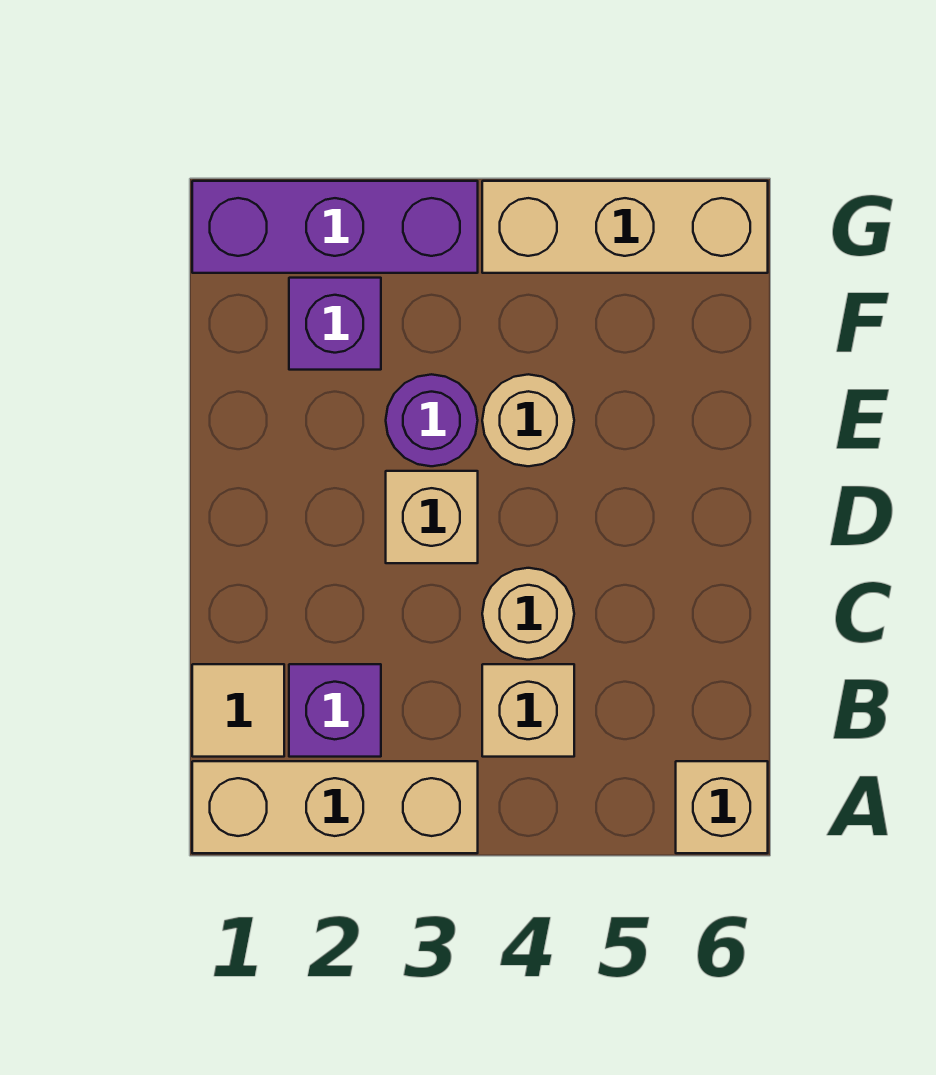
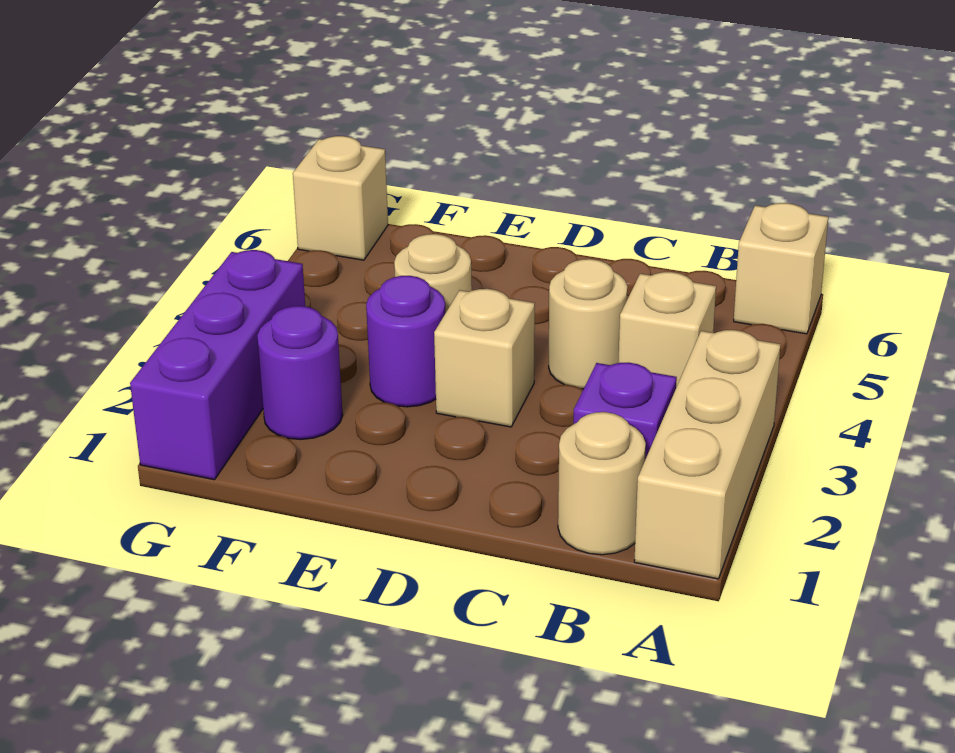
tan tile B1 level 1 -> tan round brick B1 level 1
purple brick F2 level 1 -> purple round brick F2 level 1
tan brick G4:G6 level 1 -> tan brick G6 level 1

